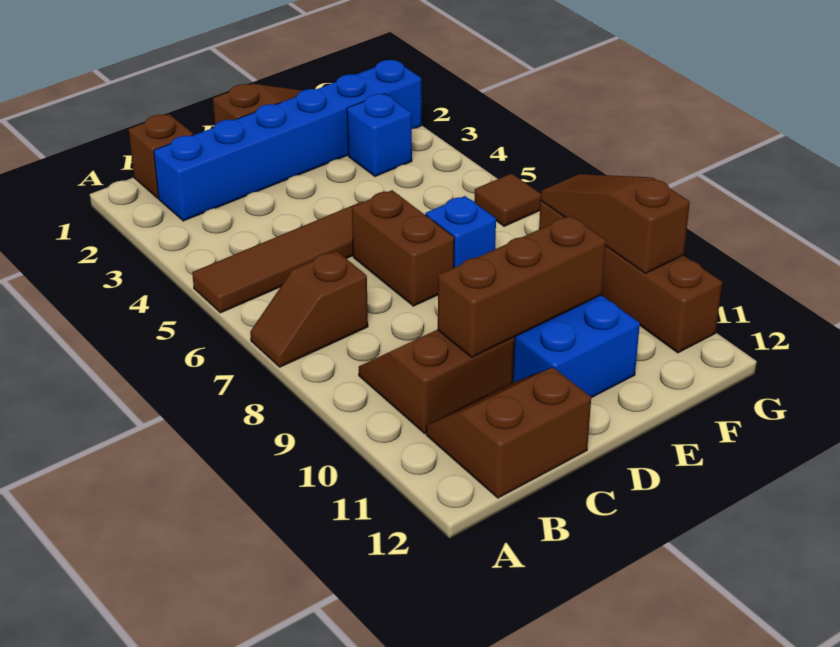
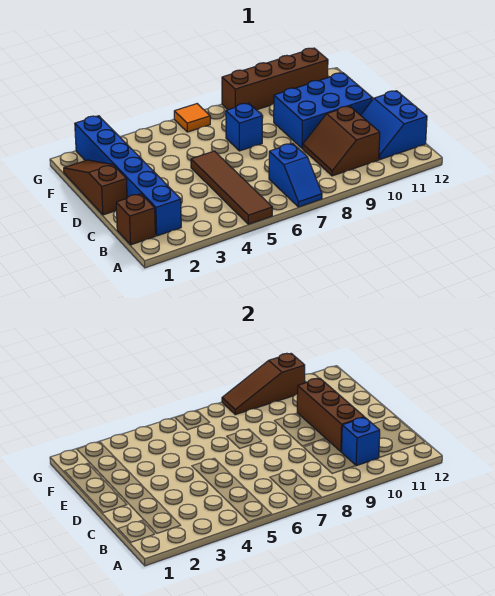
brown slope A7:B7 level 1 top B -> blue slope A7:B7 level 1 top B
brown slope B11:C12 level 1 top 12 -> blue slope B11:C12 level 1 top 12
brown brick D6:D7 level 1 -> none
blue brick F3 level 1 -> blue brick B10 level 2
brown tile G6 level 1 -> orange tile G6 level 1

